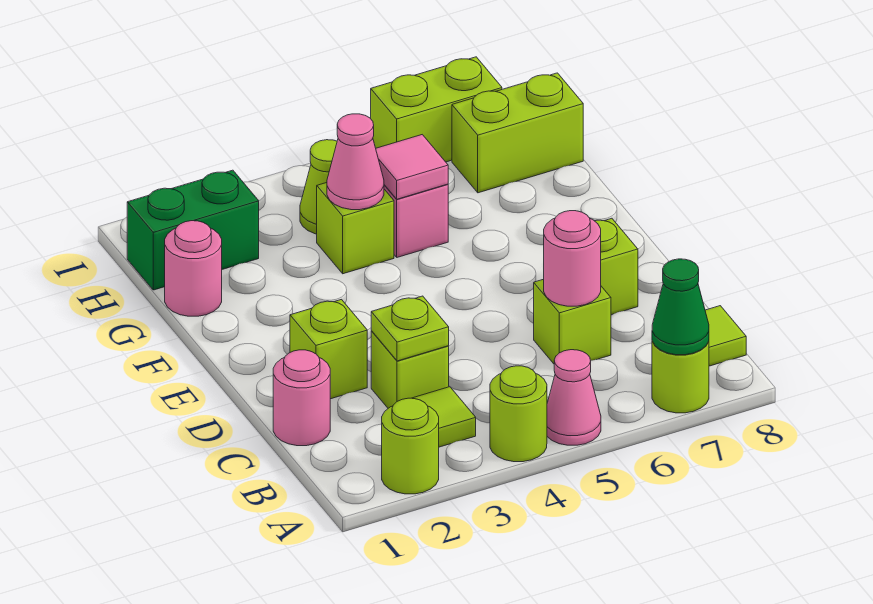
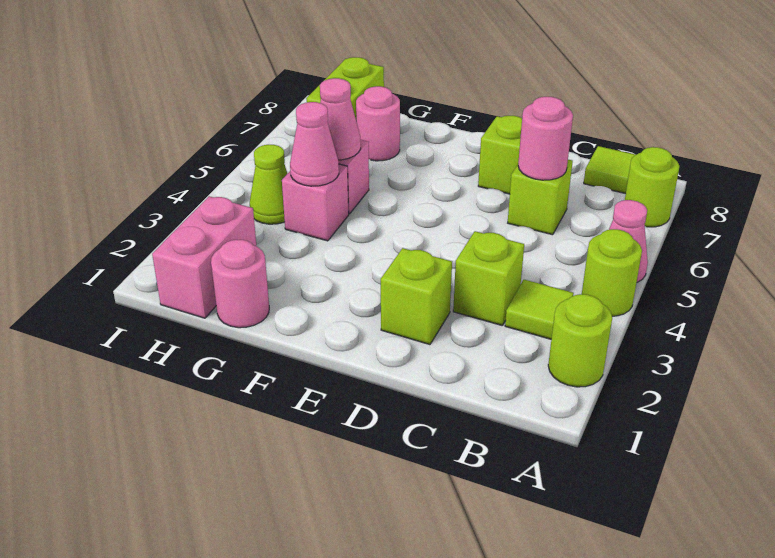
green cone A7 level 2 -> none
pink round brick C1 level 1 -> pink round brick G7 level 1
lime plate C3 level 2 -> none
lime brick G4 level 1 -> pink brick G4 level 1
pink tile G5 level 2 -> pink cone G5 level 2
green brick H1:H2 level 1 -> pink brick H1:H2 level 1
lime brick I6:I7 level 1 -> none

